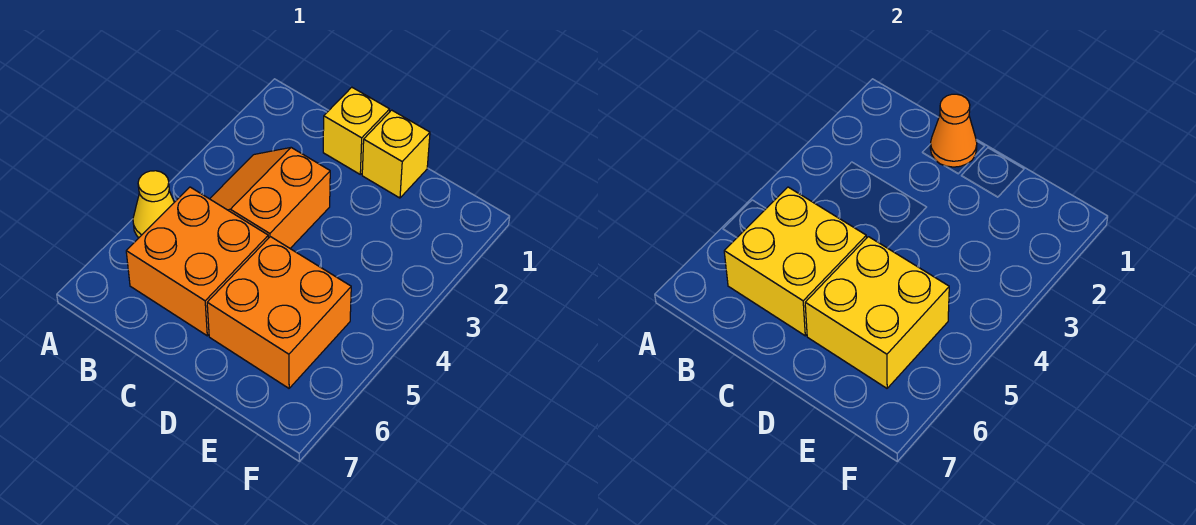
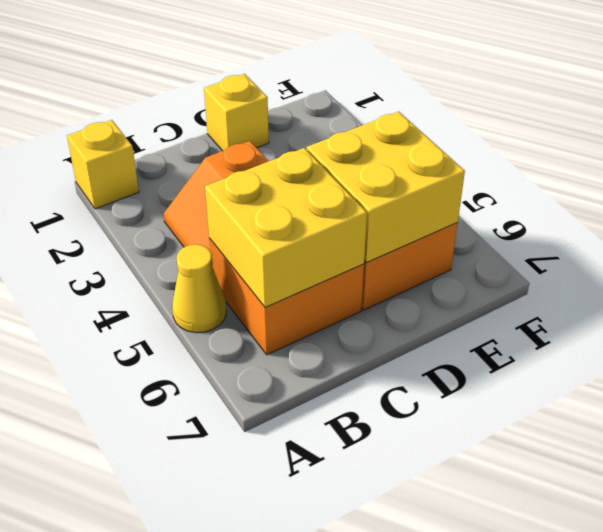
yellow brick C1 level 1 -> yellow brick A1 level 1
orange cone C1 level 2 -> none

